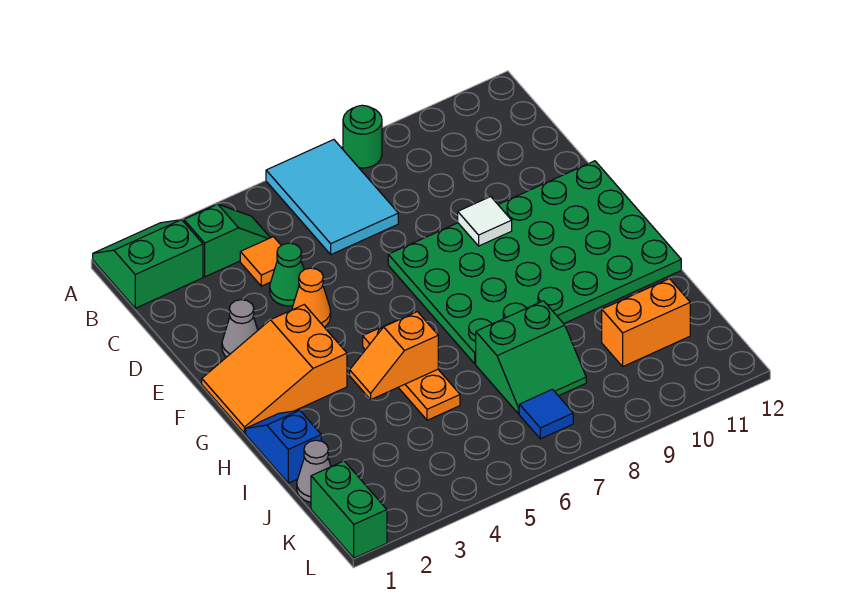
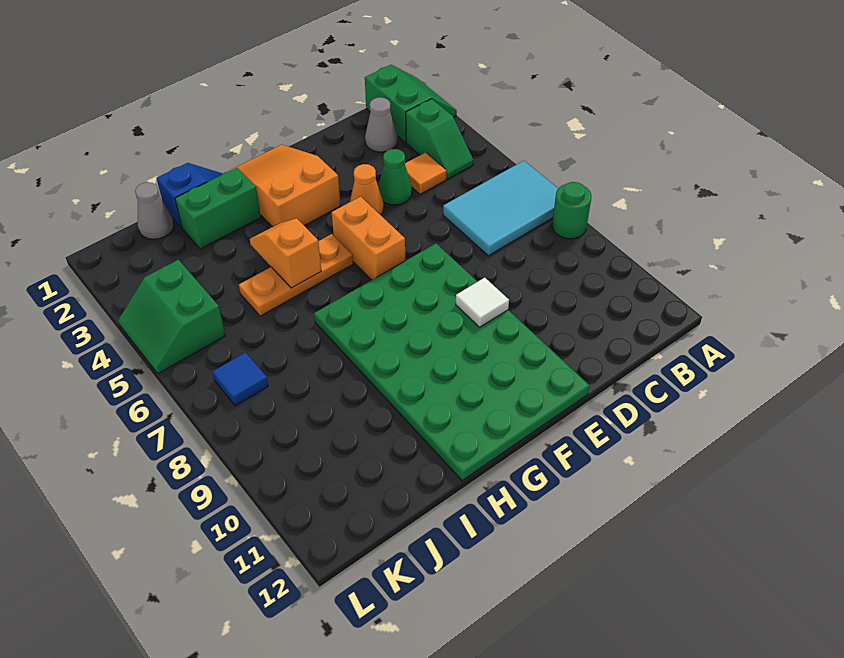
grey cone E2 level 1 -> grey cone C2 level 1
green slope I7:J8 level 1 top I -> green slope K4:L5 level 1 top K
orange brick J10:J11 level 1 -> orange brick F5:F6 level 1
green brick K1:L1 level 1 -> green brick H2:I2 level 1

